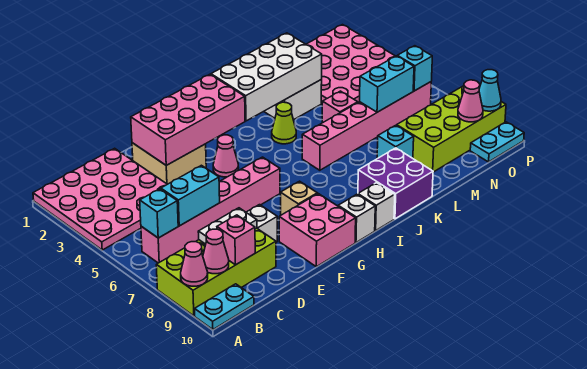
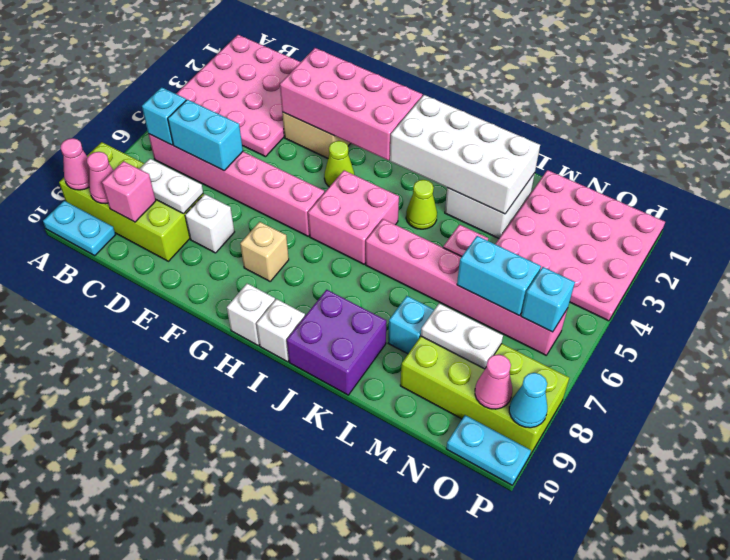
pink brick F9:G10 level 1 -> pink brick H5:I6 level 1
pink cone G4 level 1 -> lime cone G4 level 1
none -> white plate M8:N8 level 2

